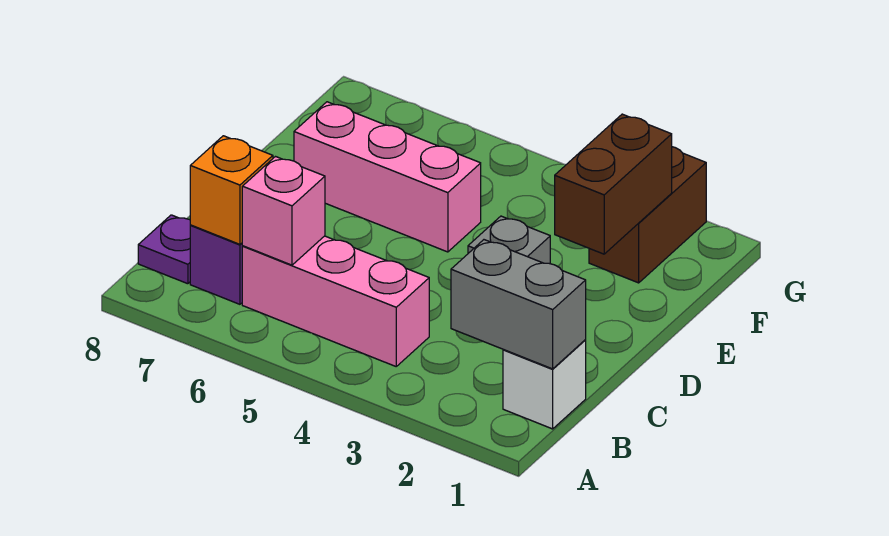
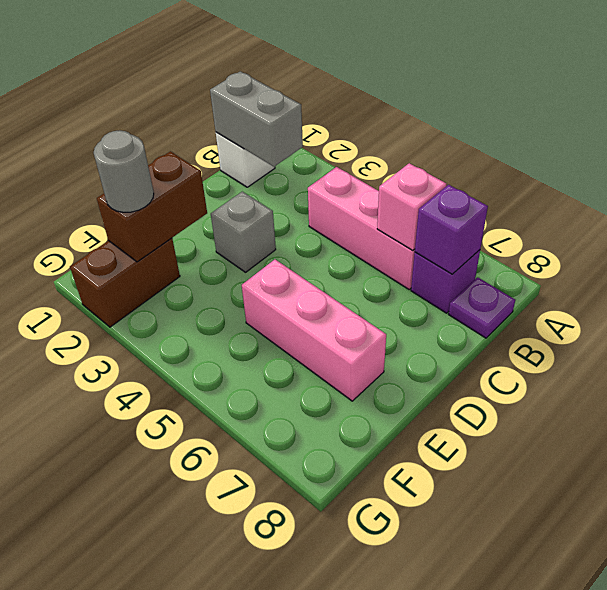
orange brick B7 level 2 -> purple brick B7 level 2
none -> grey round brick F2 level 3

